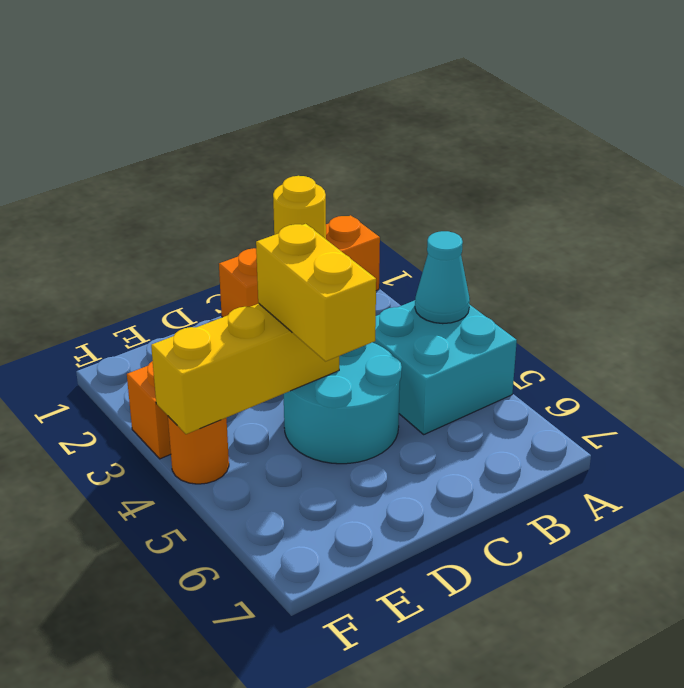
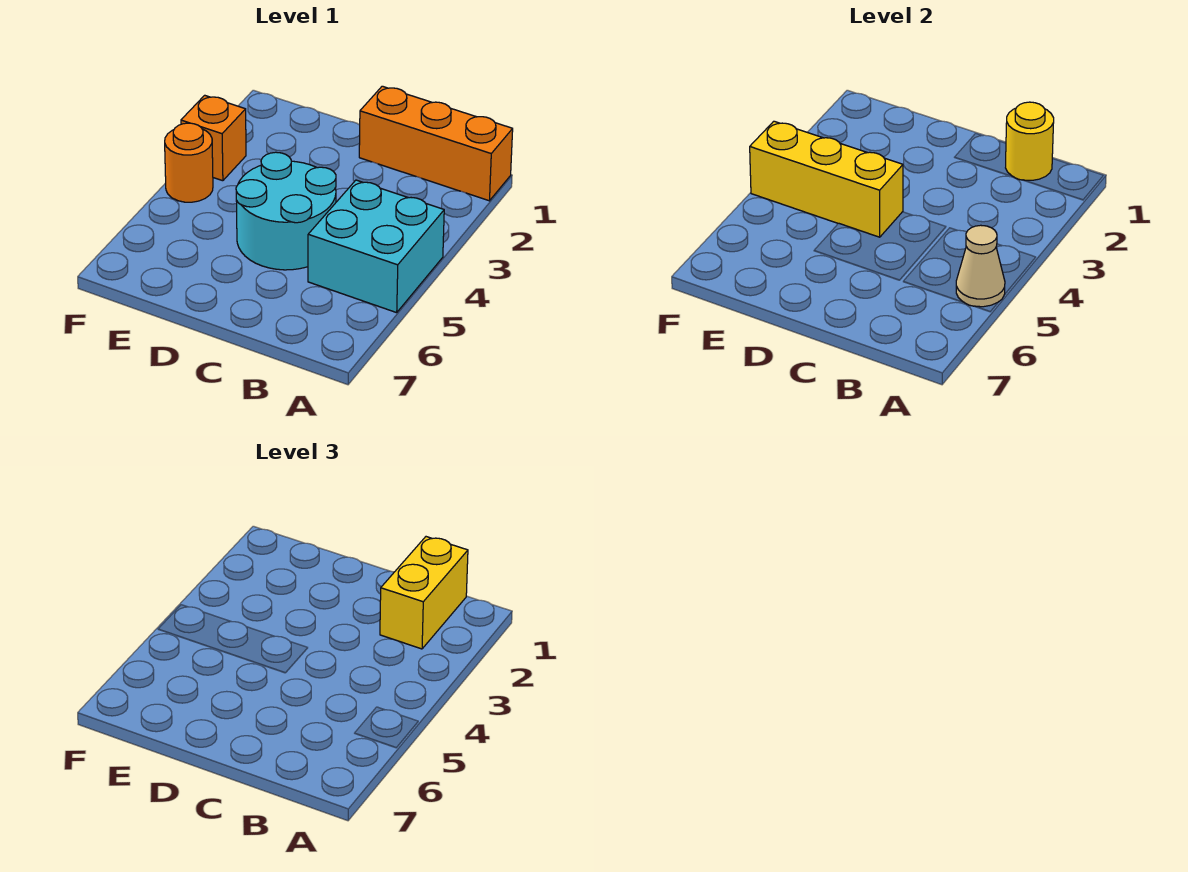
cyan cone A4 level 2 -> none
none -> tan cone A5 level 2
yellow brick D4:D5 level 3 -> yellow brick B1:B2 level 3

